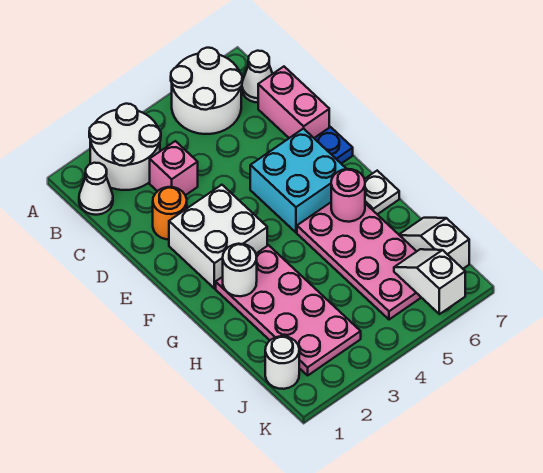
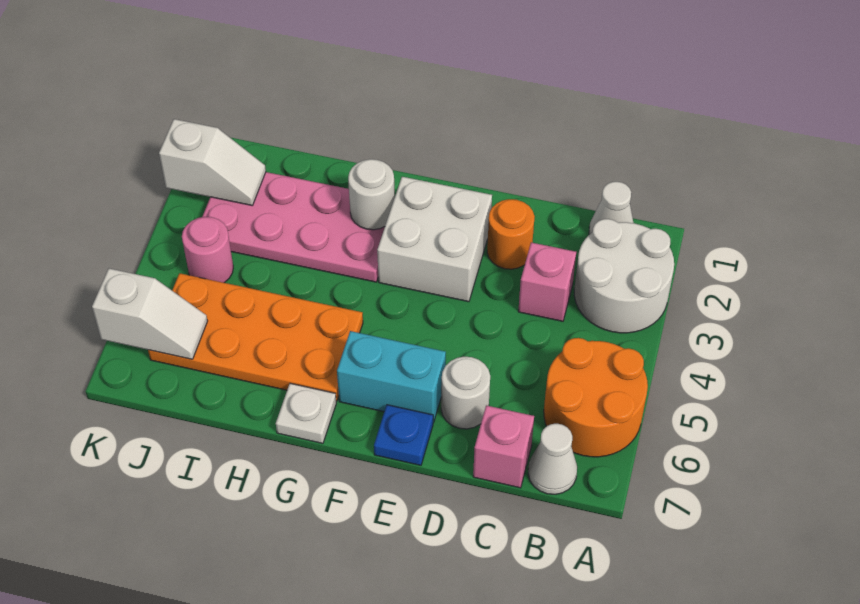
white round brick A5:B6 level 1 -> orange round brick A5:B6 level 1
pink brick C7:D7 level 1 -> pink brick C7 level 1
cyan brick E5:F6 level 1 -> cyan brick E6:F6 level 1
pink plate G5:J6 level 1 -> orange plate G5:J6 level 1
pink round brick G6 level 2 -> pink round brick J4 level 1
white slope I7:J7 level 1 top J -> white slope J2:K2 level 2 top K
white round brick J1 level 1 -> white round brick D6 level 1

